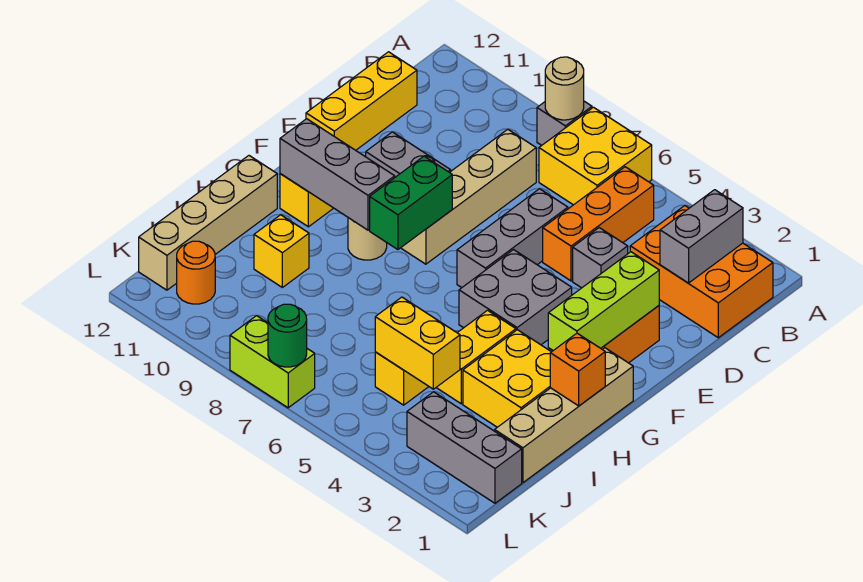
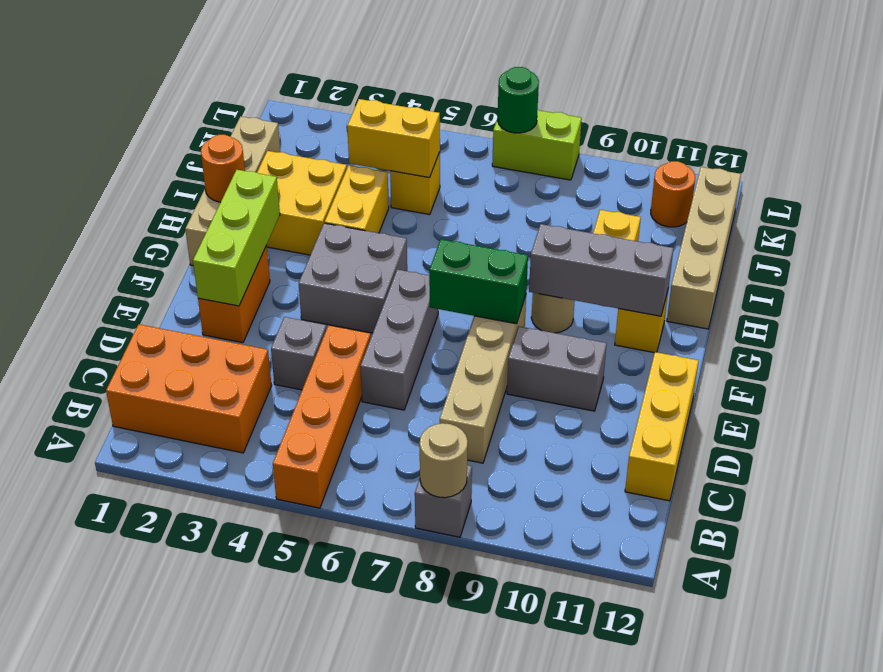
yellow brick A6:B7 level 1 -> none
grey brick B2:C2 level 2 -> none
orange brick B5:D5 level 1 -> orange brick A5:D5 level 1
green brick F8:G8 level 2 -> green brick F7:F8 level 2
orange brick H1 level 2 -> orange round brick H1 level 2
grey brick K1:K3 level 1 -> none

